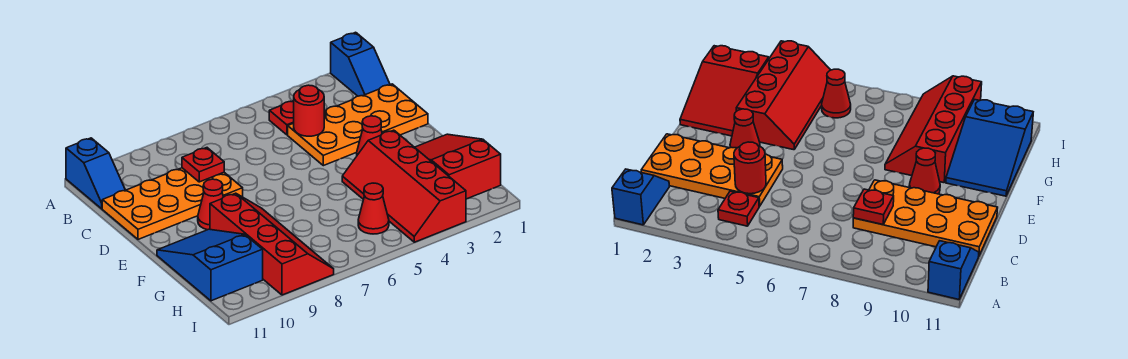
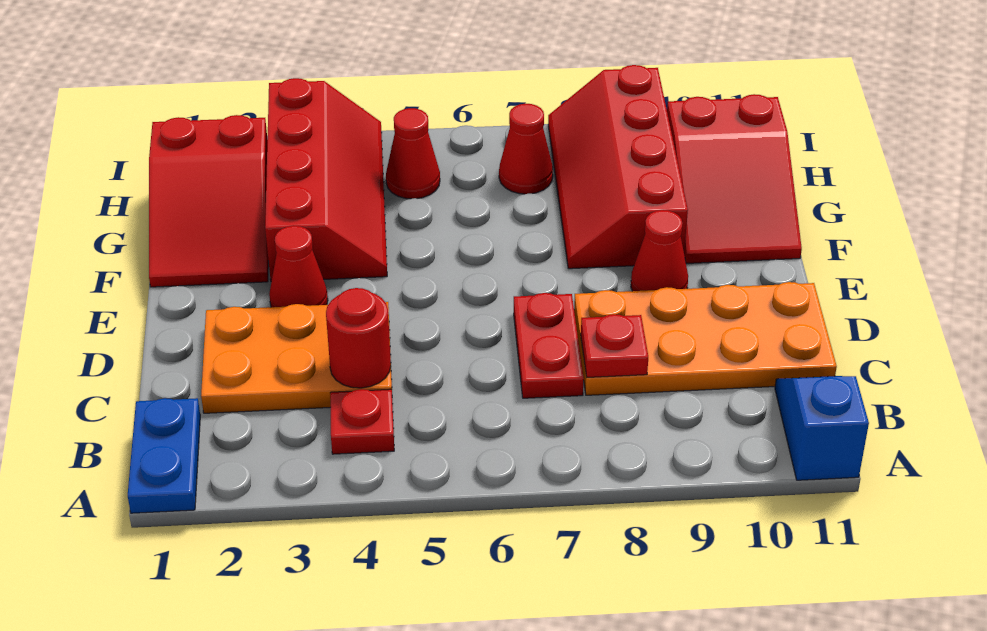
blue slope A1:B1 level 1 top A -> blue plate A1:B1 level 1
orange plate C1:D4 level 1 -> orange plate C2:D4 level 1
none -> red plate C7:D7 level 1
blue slope F10:H11 level 1 top H -> red slope F10:H11 level 1 top H
none -> red cone H7 level 1

